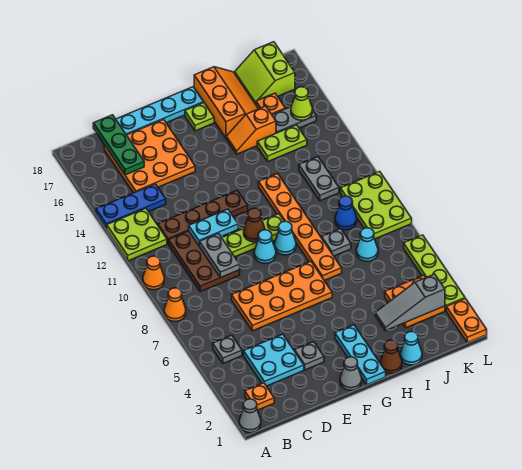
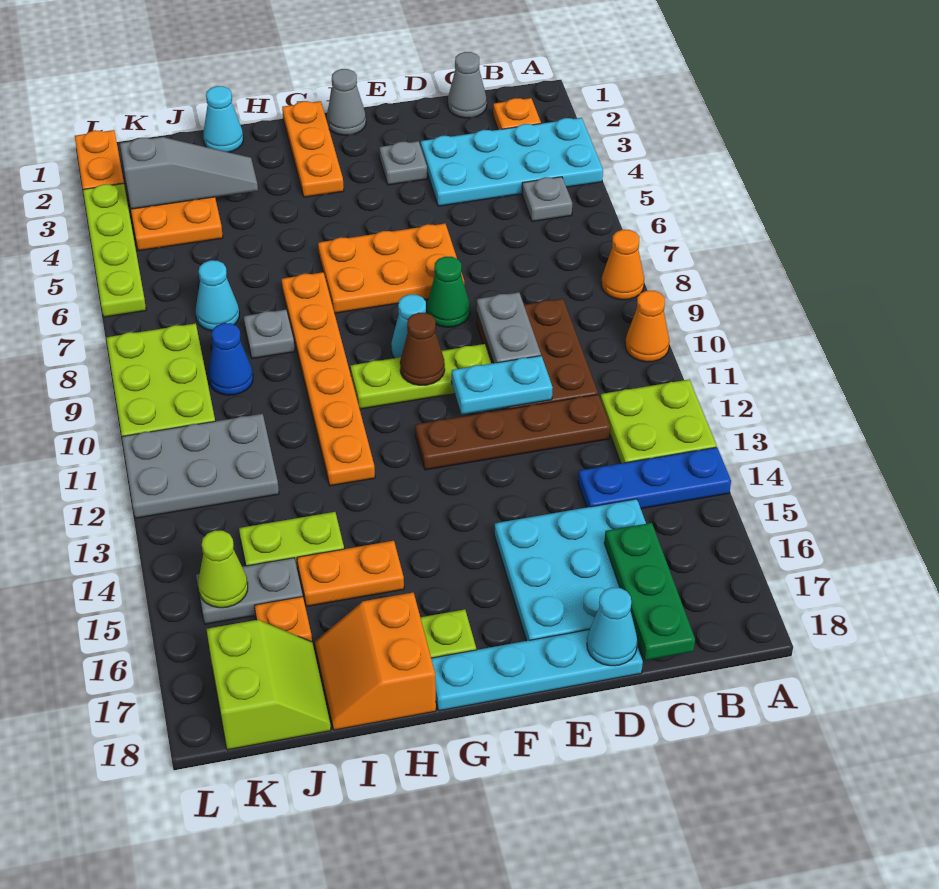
grey cone A1 level 1 -> grey cone C1 level 1
cyan plate C3:D4 level 1 -> cyan plate A3:D4 level 1
orange plate C15:E17 level 1 -> cyan plate C15:E17 level 1
orange plate D6:G7 level 1 -> orange plate E6:G7 level 1
none -> green cone E8 level 1
cyan plate G1:G3 level 1 -> orange plate G1:G3 level 1
cyan cone G9 level 1 -> cyan cone D18 level 2
brown cone H1 level 1 -> none
orange slope H15:I15 level 1 top I -> orange plate H15:I15 level 1
orange slope H16:I18 level 1 top H -> orange slope H17:I18 level 1 top H
grey plate J11:J12 level 1 -> grey plate J11:L12 level 1

